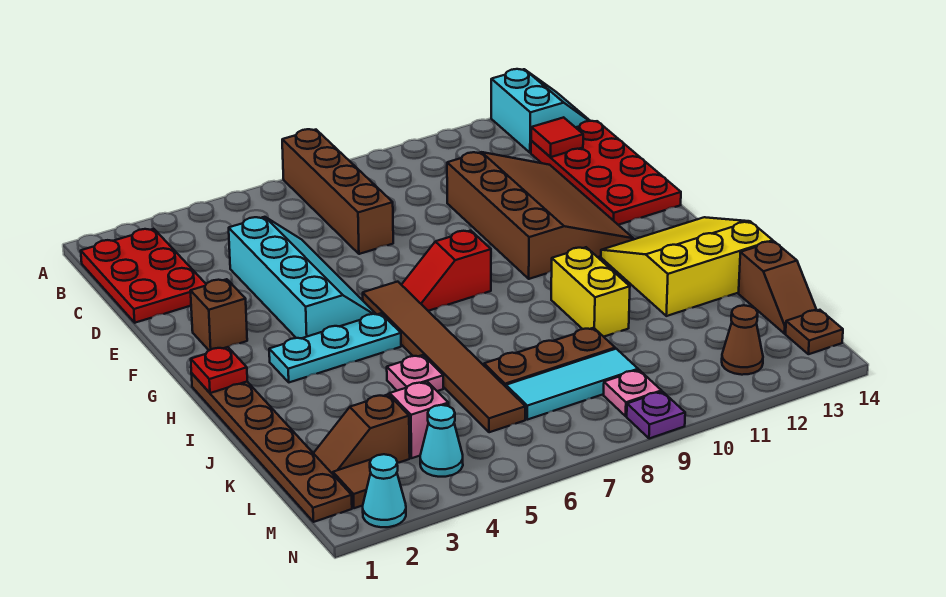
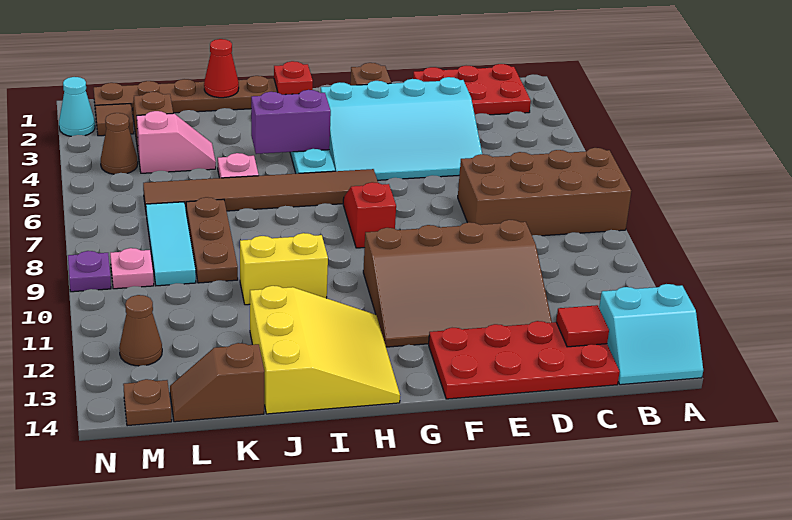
brown brick A7:D7 level 1 -> brown brick A7:D8 level 1
cyan slope D4:G5 level 1 top 4 -> cyan slope D3:G5 level 1 top 3
none -> purple brick H4:I4 level 2
none -> red cone J1 level 2
cyan cone M4 level 1 -> brown cone M4 level 1

